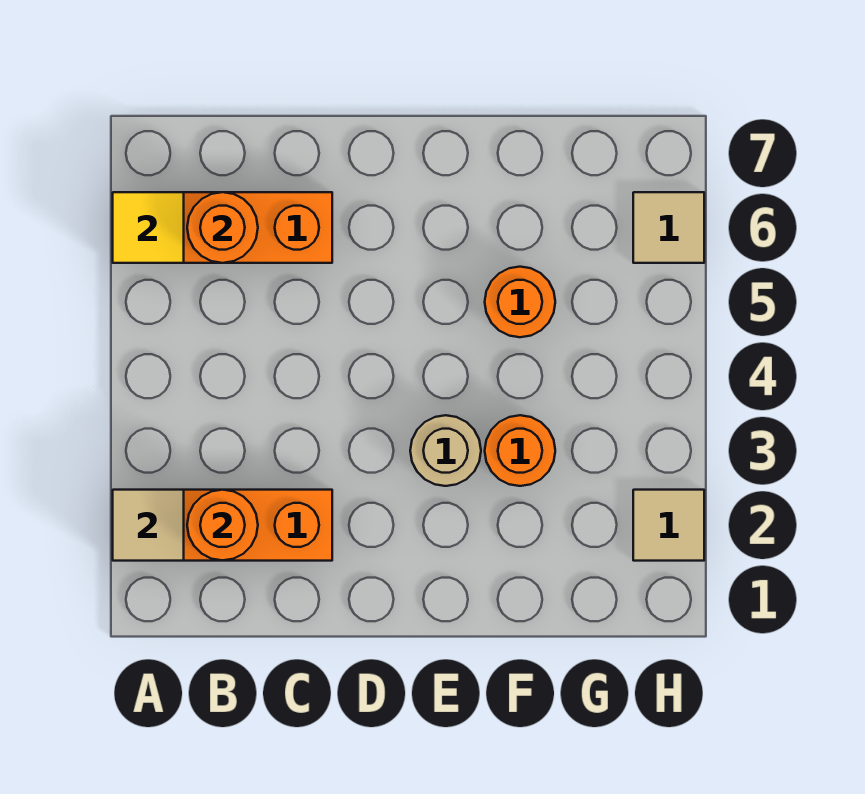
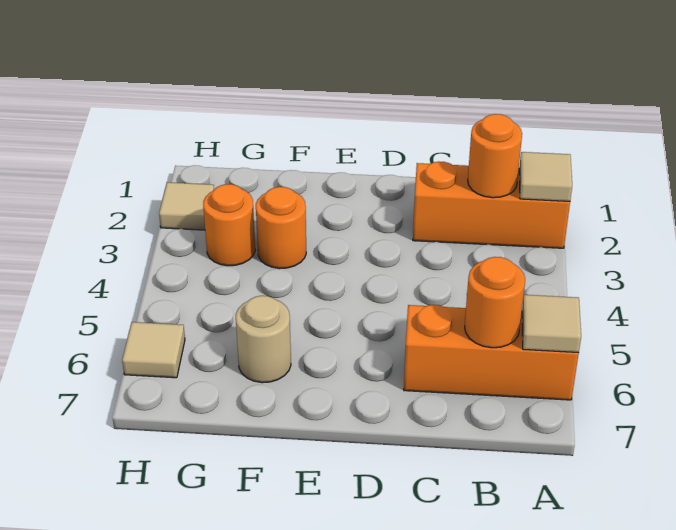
yellow tile A6 level 2 -> tan tile A6 level 2
tan round brick E3 level 1 -> tan round brick F6 level 1
orange round brick F5 level 1 -> orange round brick G3 level 1

